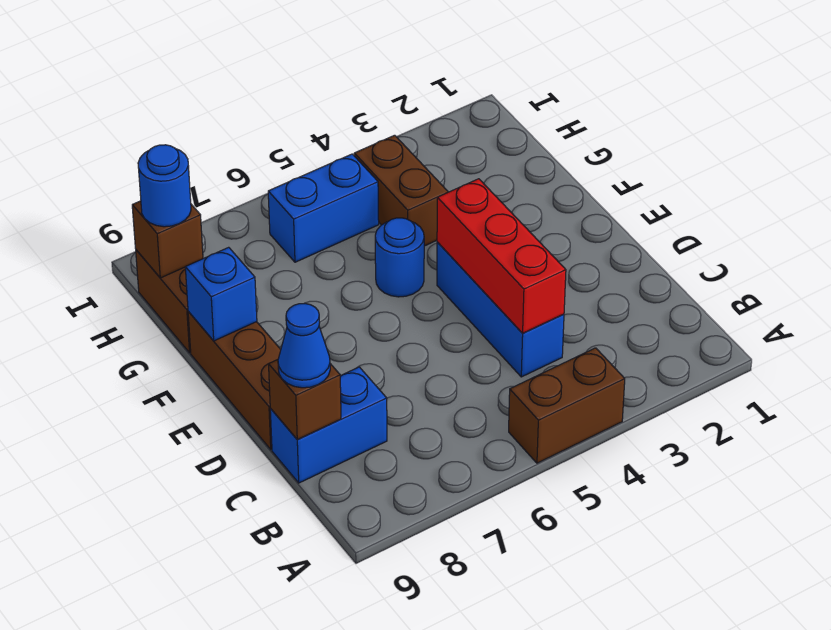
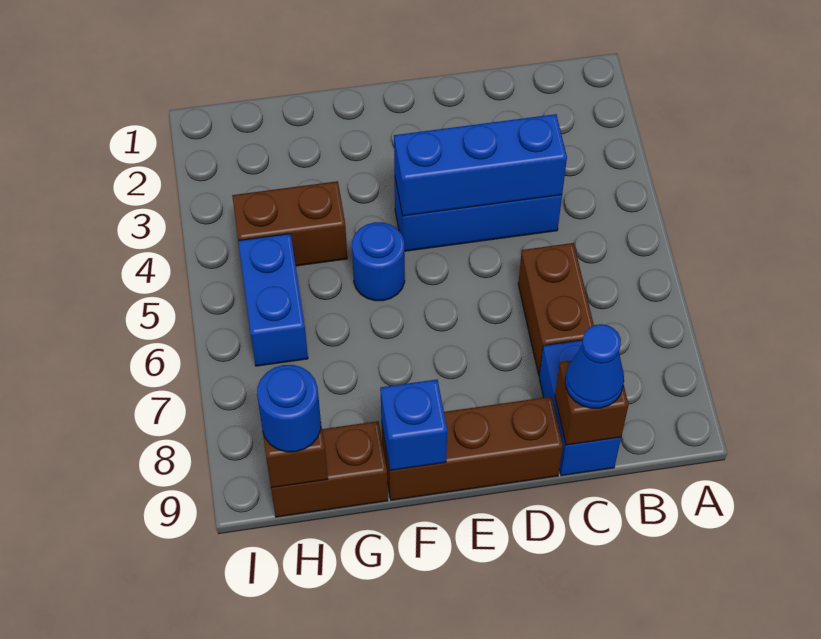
brown brick A4:A5 level 1 -> brown brick C6:C7 level 1
red brick C4:E4 level 2 -> blue brick C4:E4 level 2

